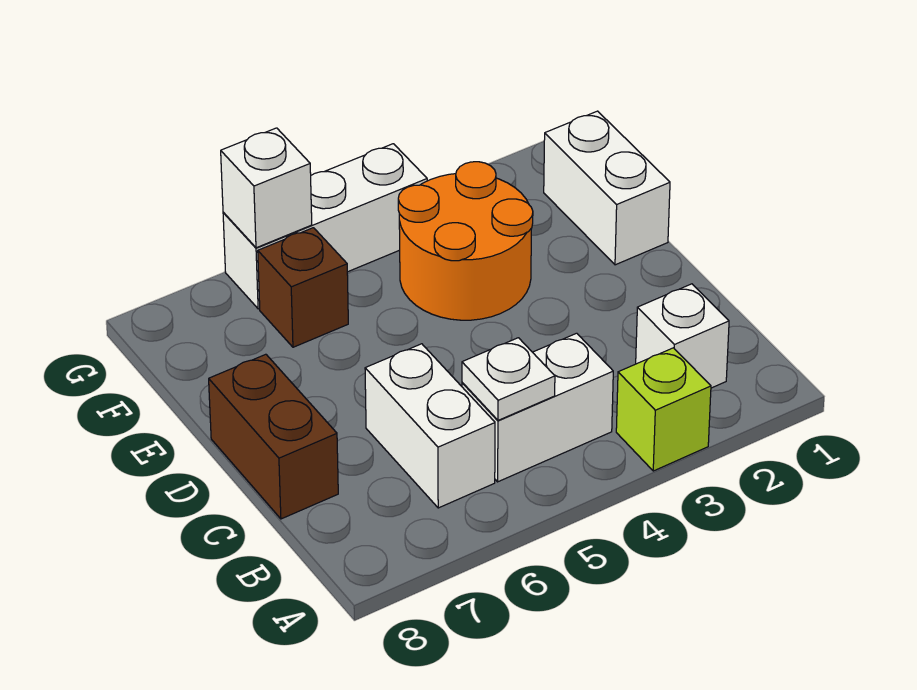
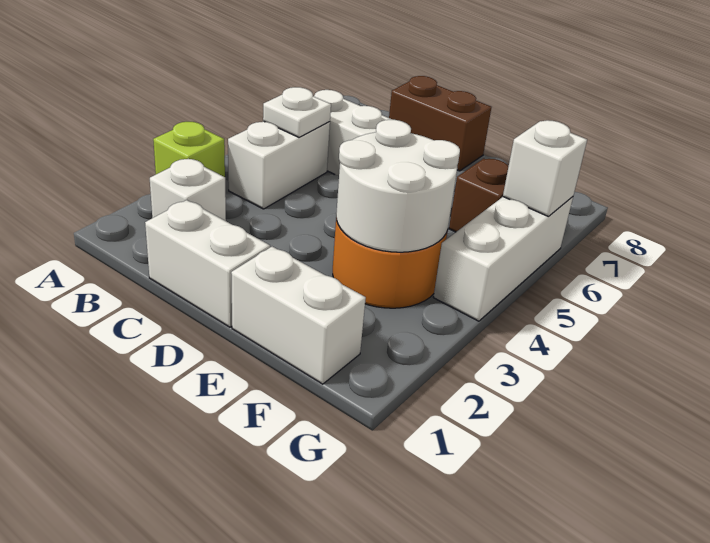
none -> white brick C1:D1 level 1
none -> white round brick E3:F4 level 2

